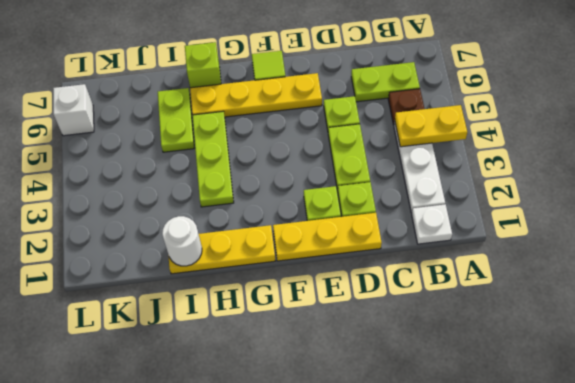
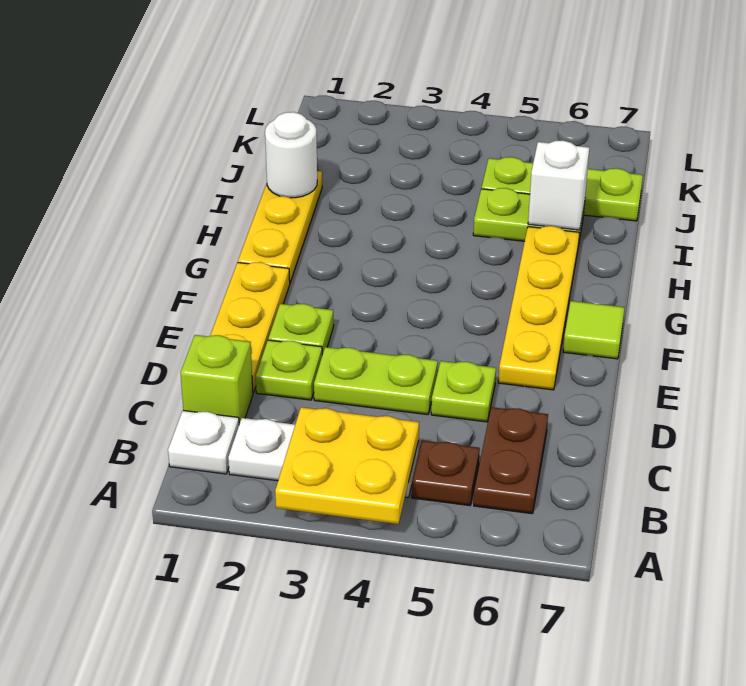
yellow plate A4:B4 level 2 -> yellow plate A3:B4 level 2
lime plate B6:C6 level 1 -> brown plate B6:C6 level 1
lime plate H3:H5 level 1 -> lime plate J5:J7 level 1
lime brick H7 level 1 -> lime brick C1 level 1
white brick L6 level 1 -> white brick I6 level 2

